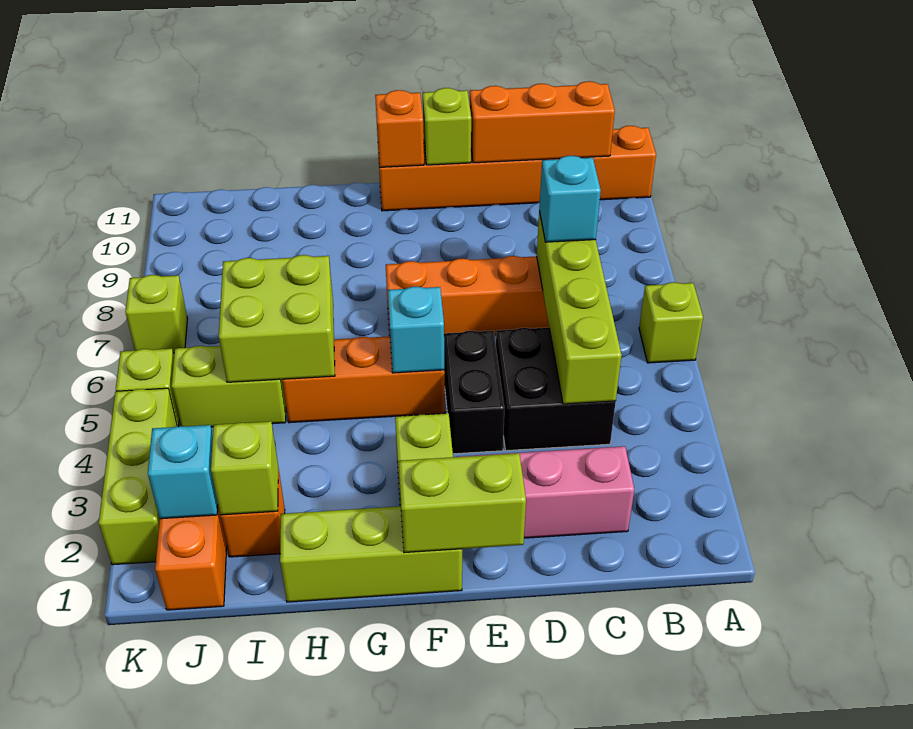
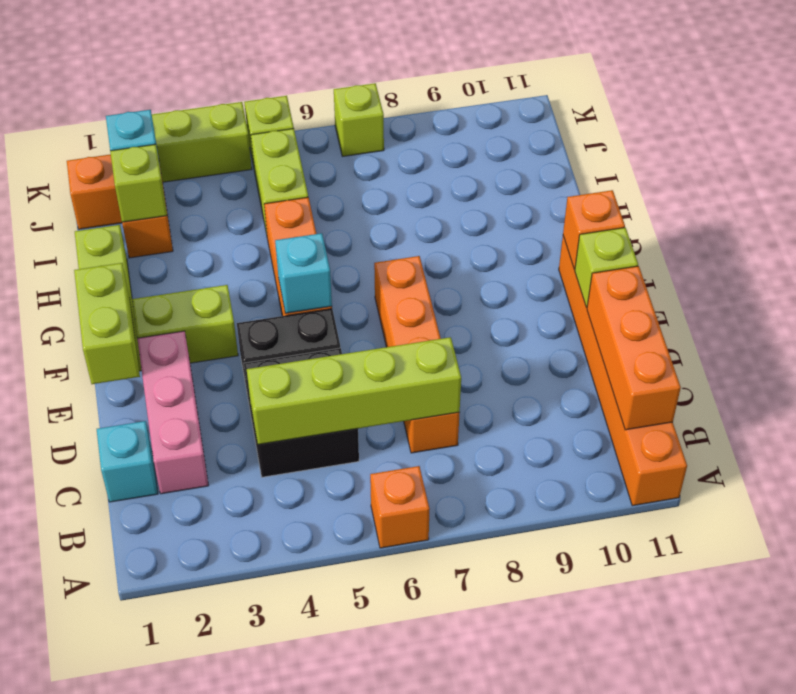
lime brick A6 level 1 -> orange brick A6 level 1
cyan brick C7 level 3 -> cyan brick C1 level 1
lime brick H5:I6 level 2 -> none

